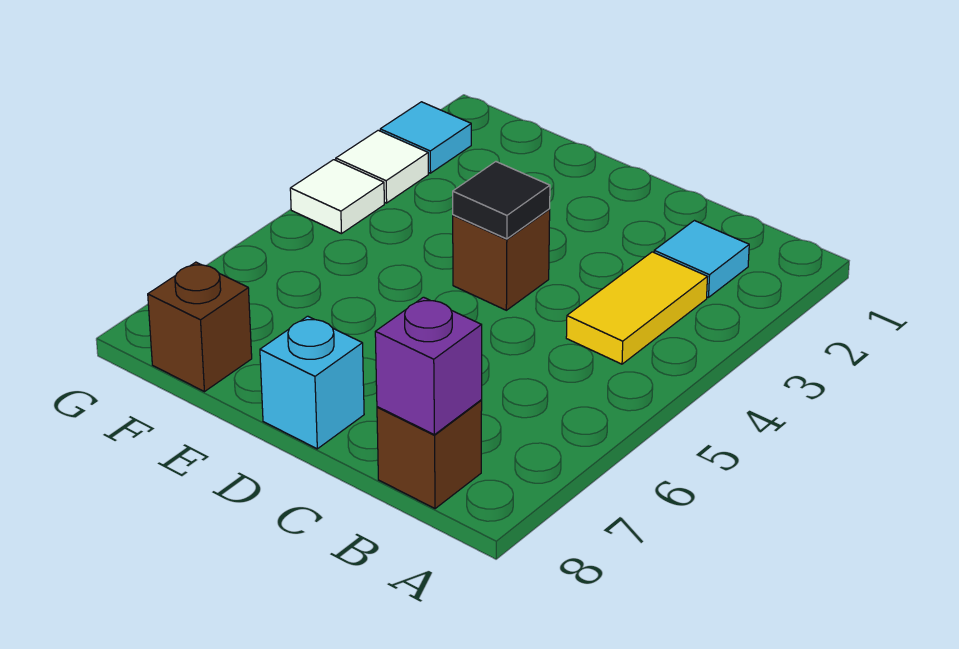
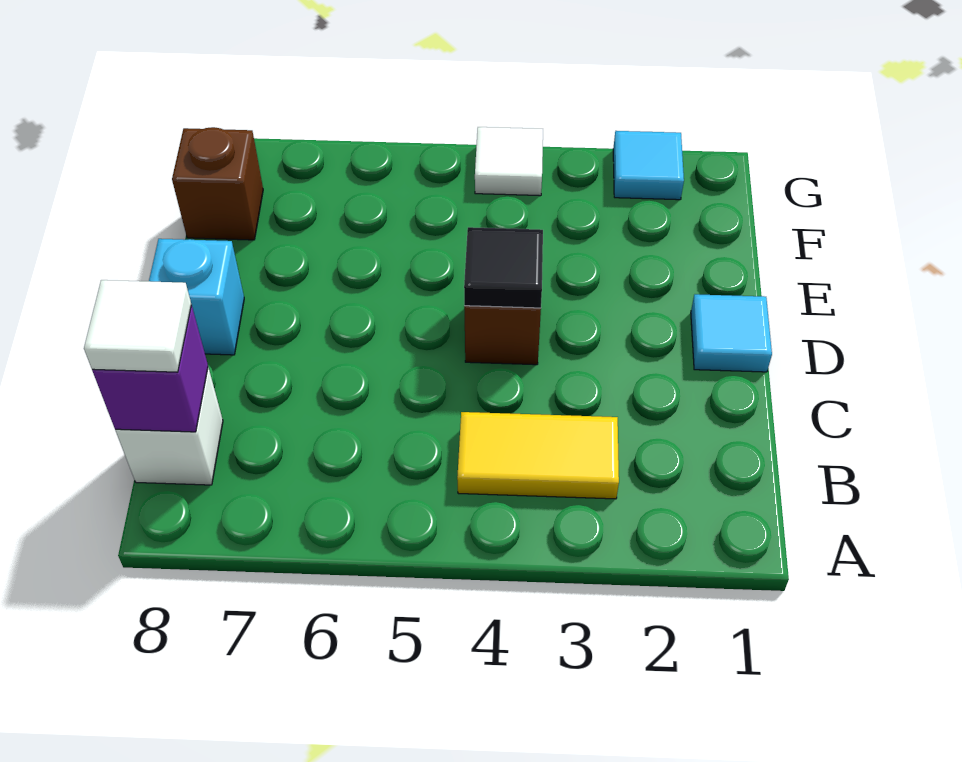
cyan tile B2 level 1 -> cyan tile D1 level 1
brown brick B8 level 1 -> white brick B8 level 1
white tile G3 level 1 -> white tile B8 level 3

